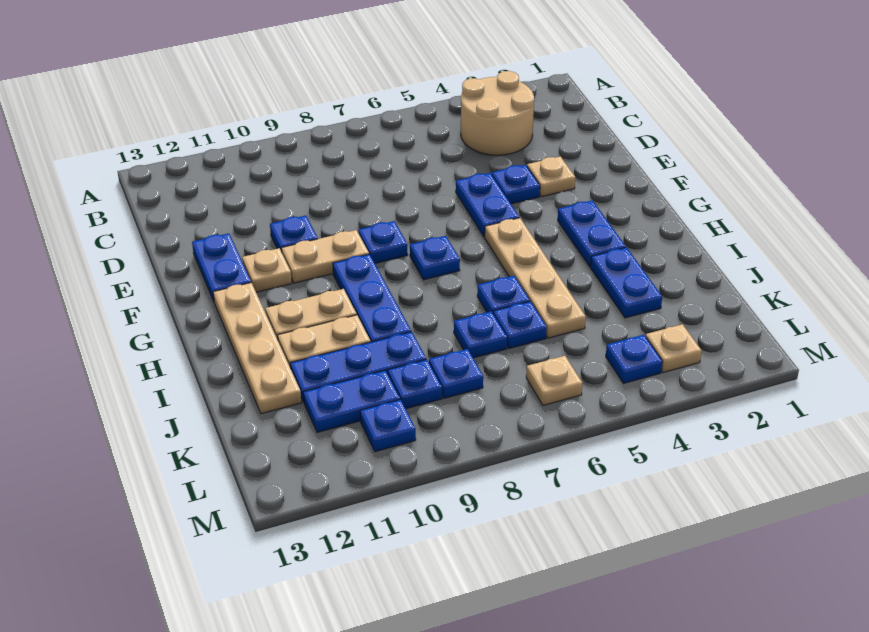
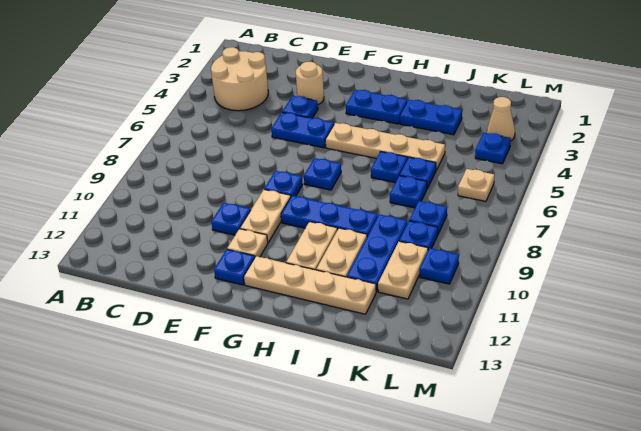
tan plate E3 level 1 -> tan round brick E3 level 1
blue plate E12:F12 level 1 -> blue plate F12 level 1
blue plate K10:K11 level 1 -> tan plate K10:K11 level 1
tan plate L3 level 1 -> tan cone L3 level 1

